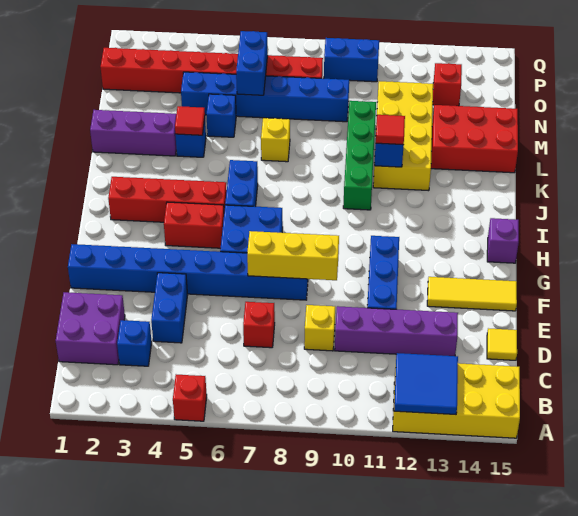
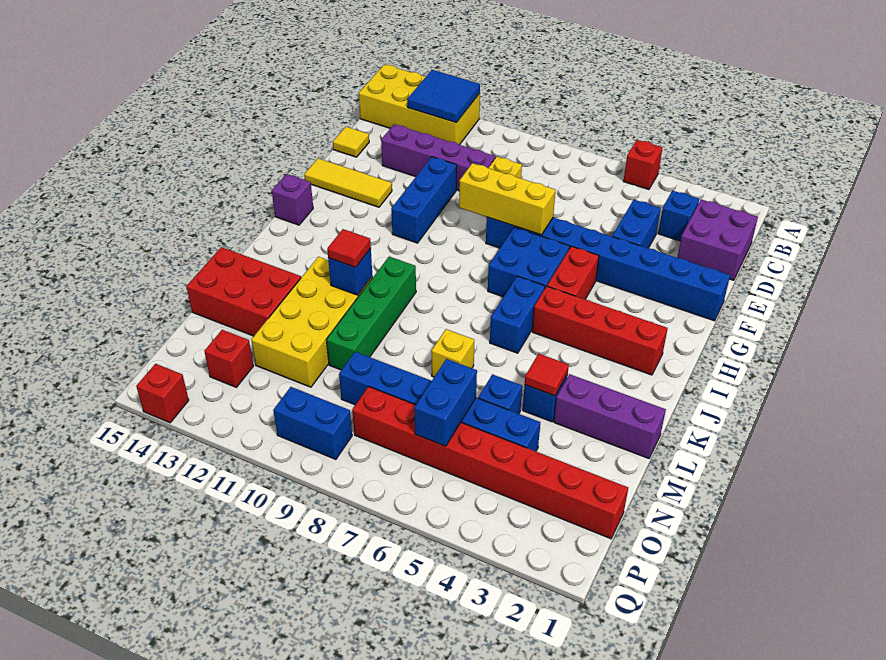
red brick D7 level 1 -> red brick Q14 level 1
red brick H4:H5 level 1 -> red brick G5:H5 level 1

